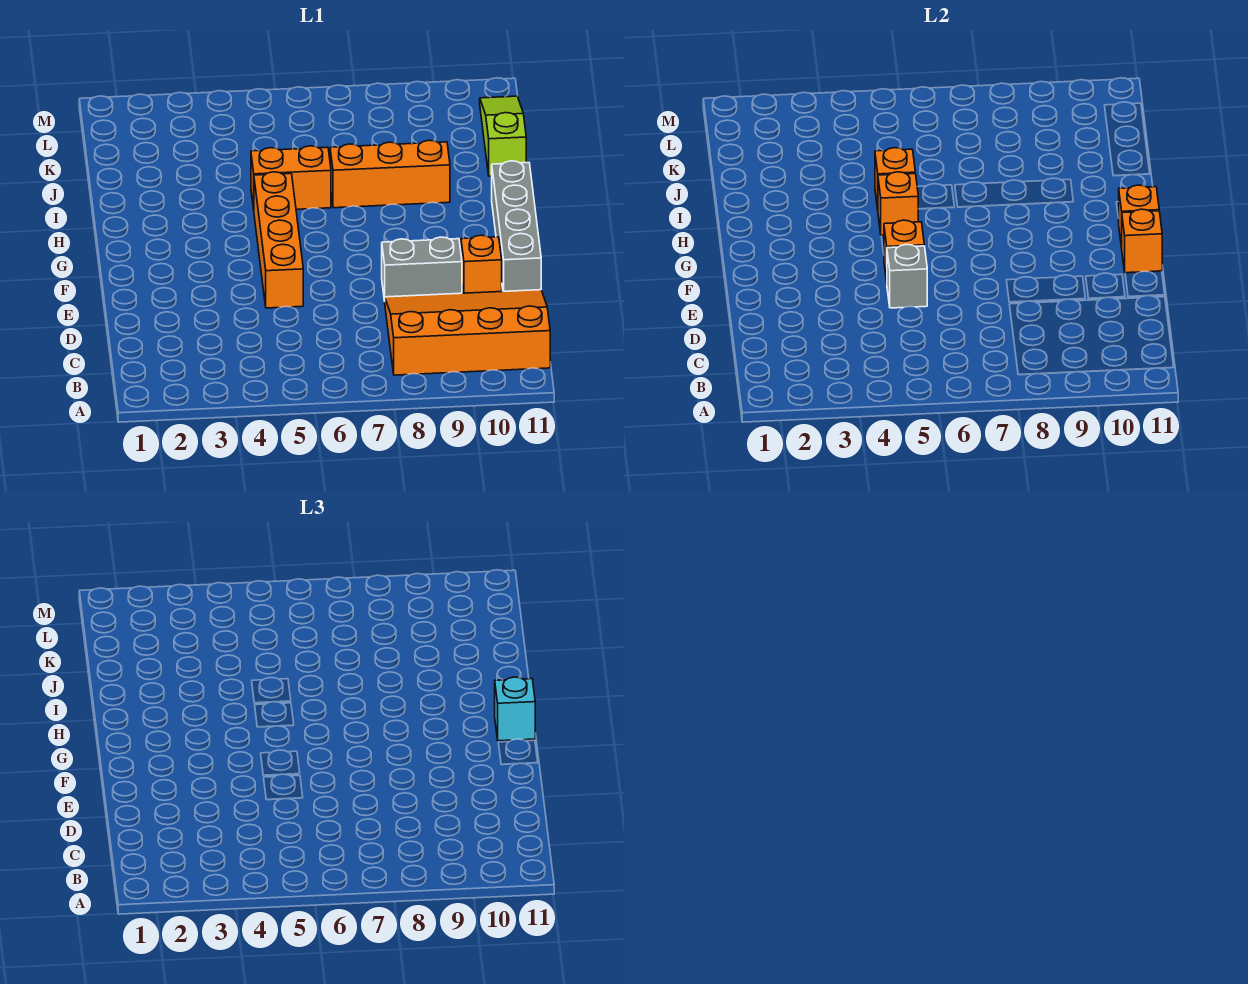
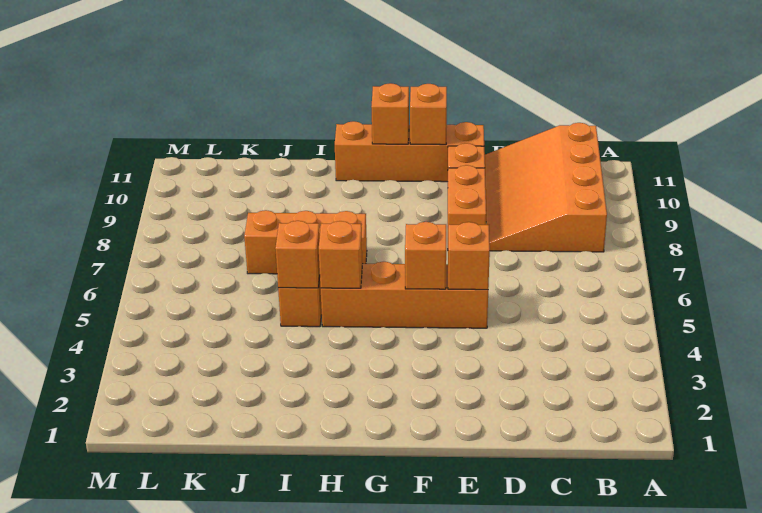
grey brick E5 level 2 -> orange brick E5 level 2
grey brick E8:E9 level 1 -> orange brick E8:E9 level 1
grey brick E11:H11 level 1 -> orange brick E11:H11 level 1
cyan brick G11 level 3 -> none
orange brick I7:I9 level 1 -> orange brick H7:J7 level 1
lime slope J11:L11 level 1 top J -> none

